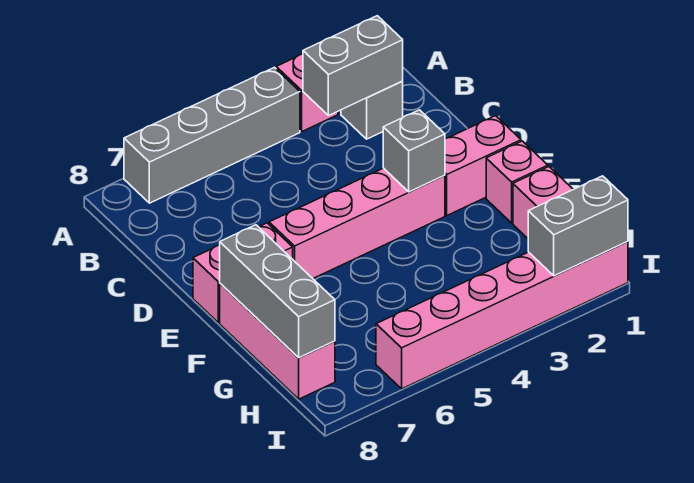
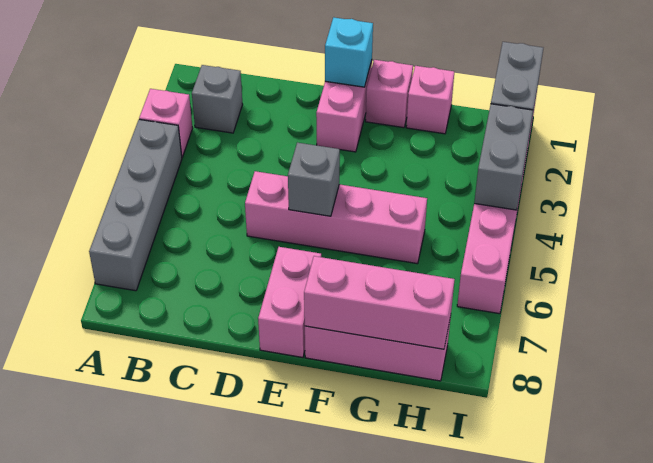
grey brick B2:B3 level 2 -> grey brick I3:I4 level 2
none -> cyan brick E1 level 2
pink brick E3:E6 level 1 -> pink brick D5:G5 level 1
grey brick E3 level 2 -> grey brick E5 level 2
grey brick F8:H8 level 2 -> pink brick F8:H8 level 2

